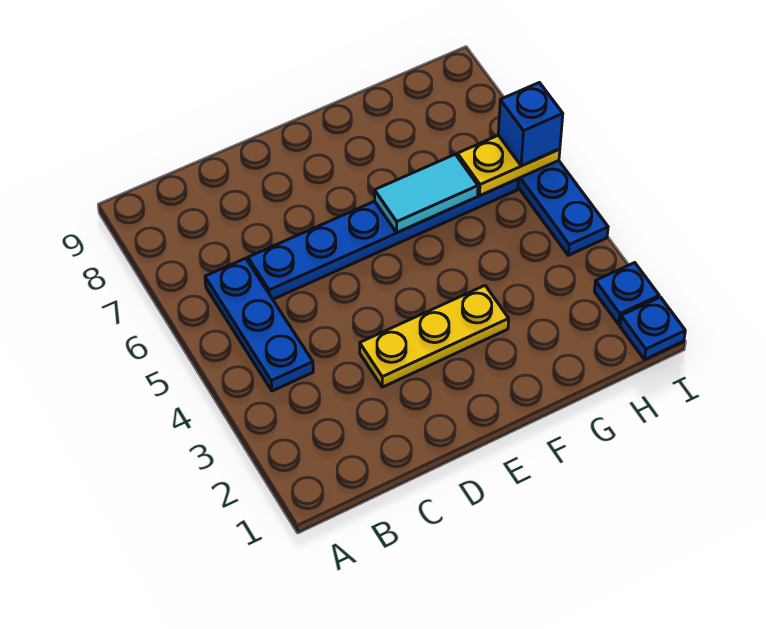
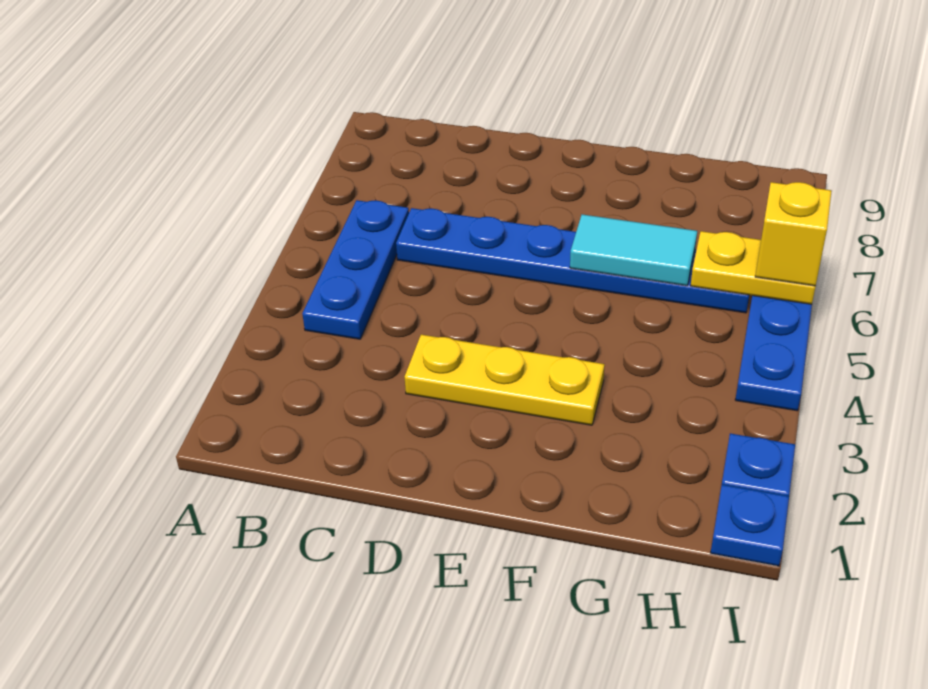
blue brick I6 level 3 -> yellow brick I6 level 3

